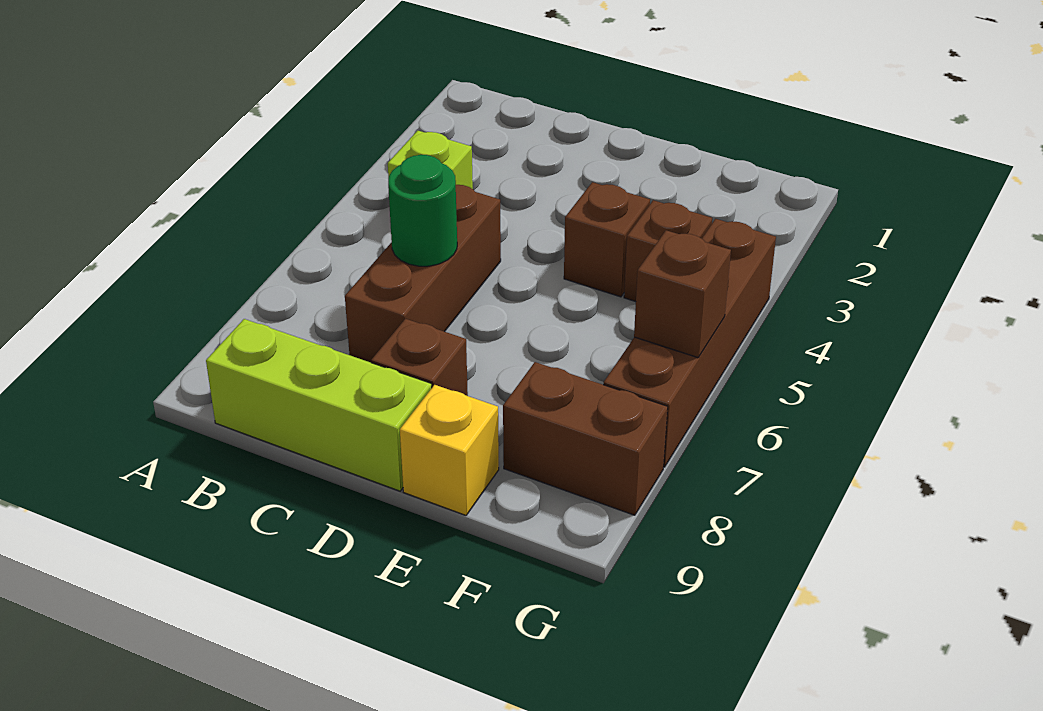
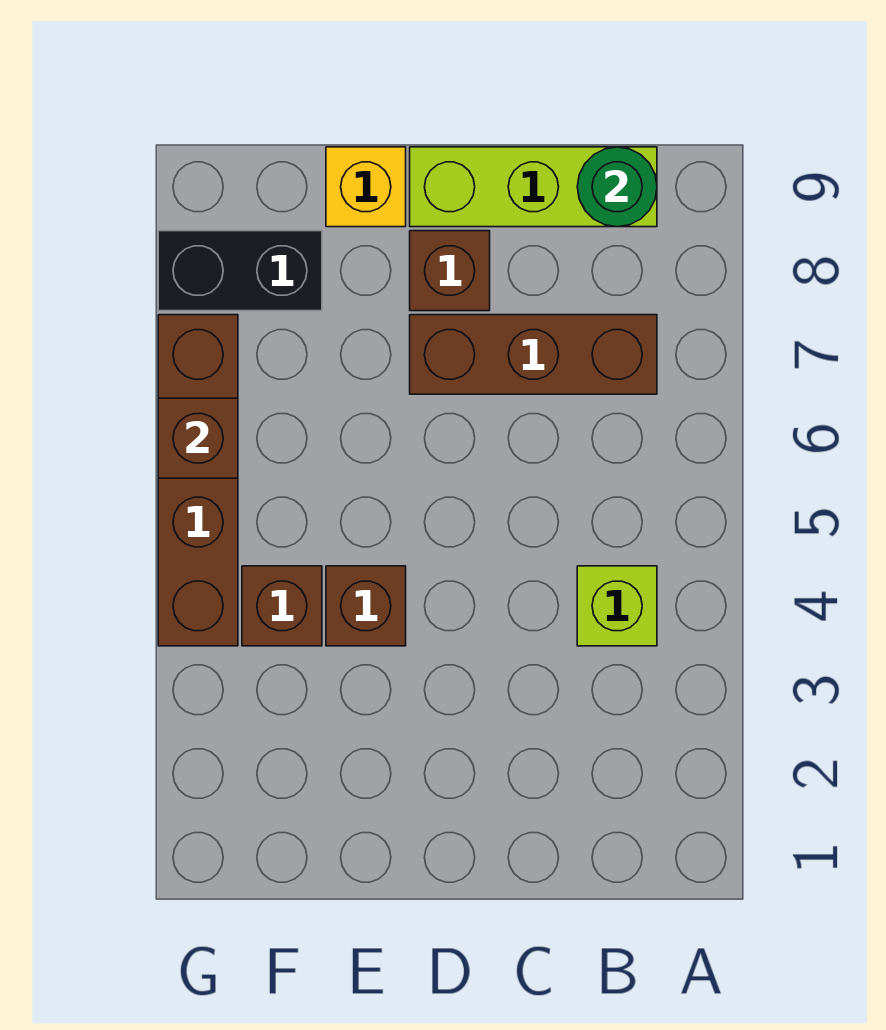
brown brick C5:C7 level 1 -> brown brick B7:D7 level 1
green round brick C6 level 2 -> green round brick B9 level 2
brown brick F8:G8 level 1 -> black brick F8:G8 level 1

